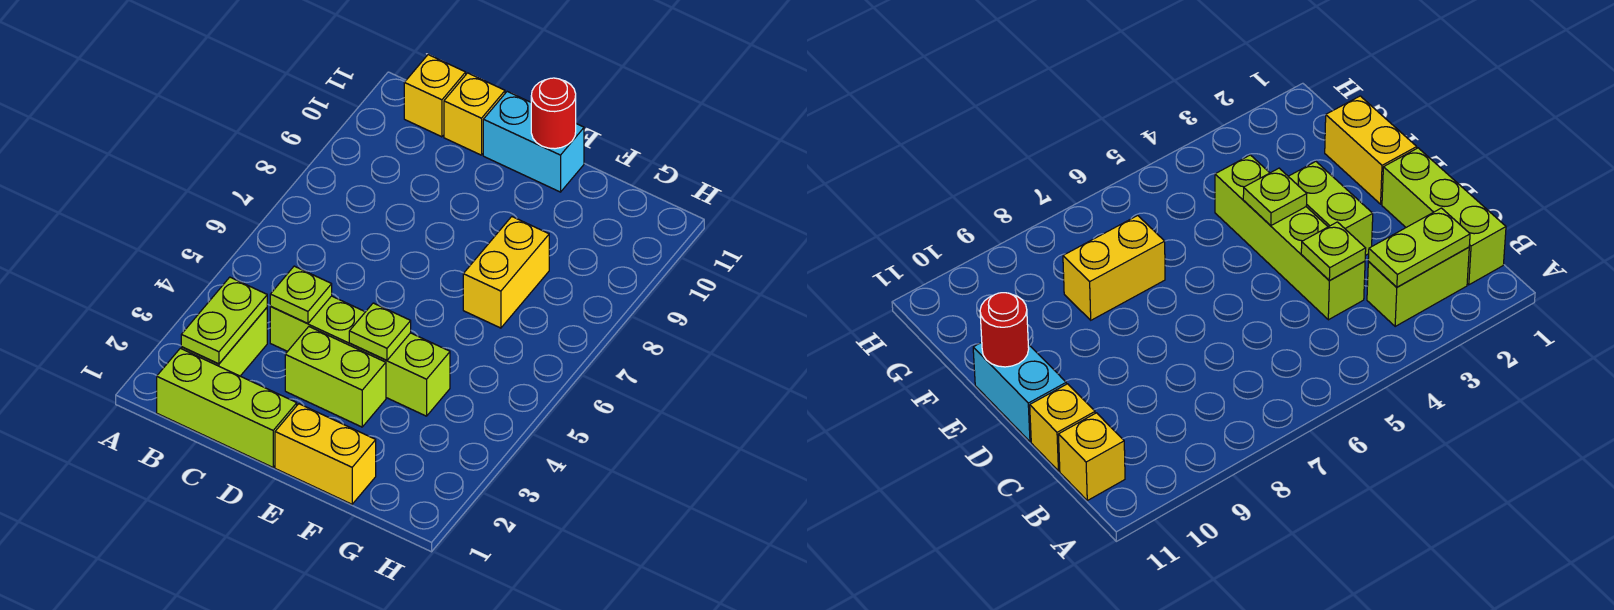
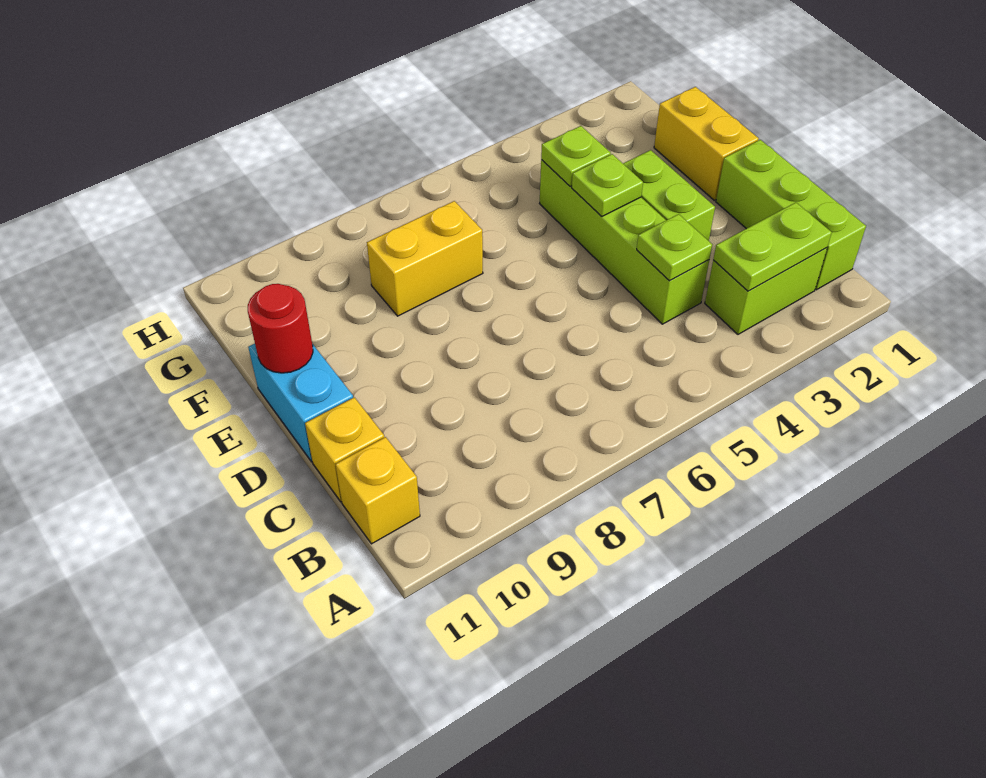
none -> lime plate F4 level 2

